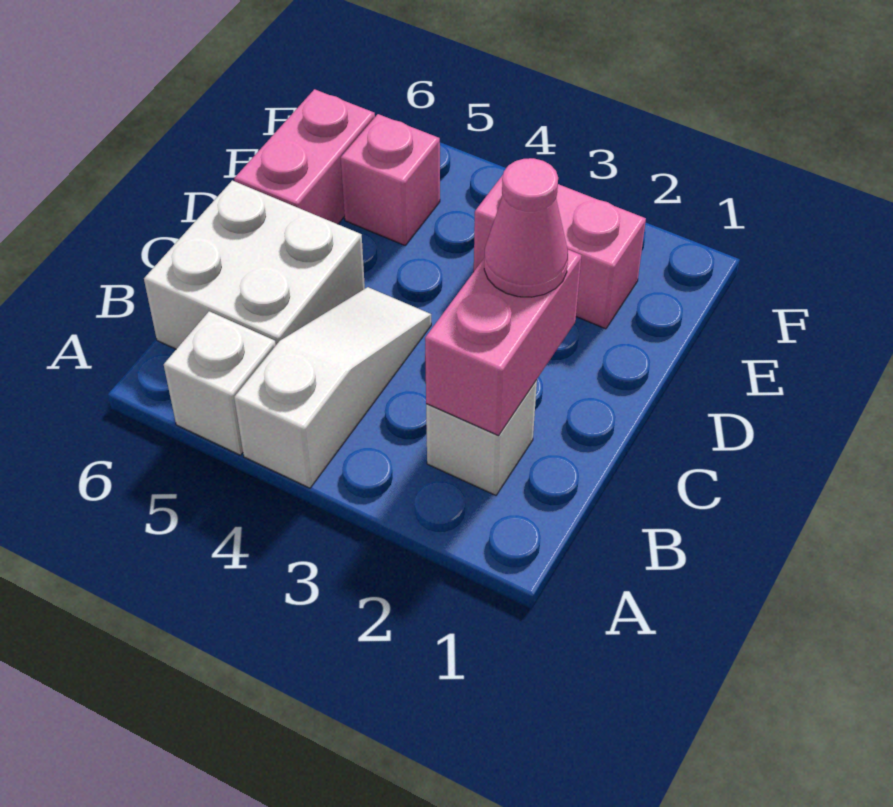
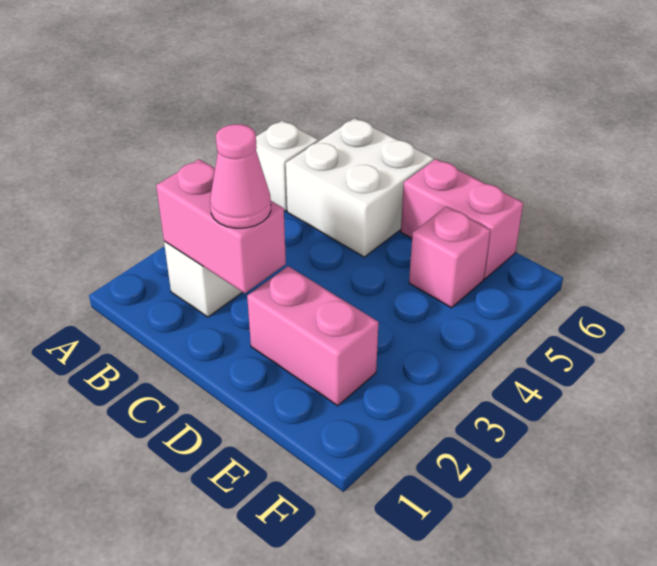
white slope A4:C4 level 1 top A -> none
pink brick E2:E3 level 1 -> pink brick D2:E2 level 1

